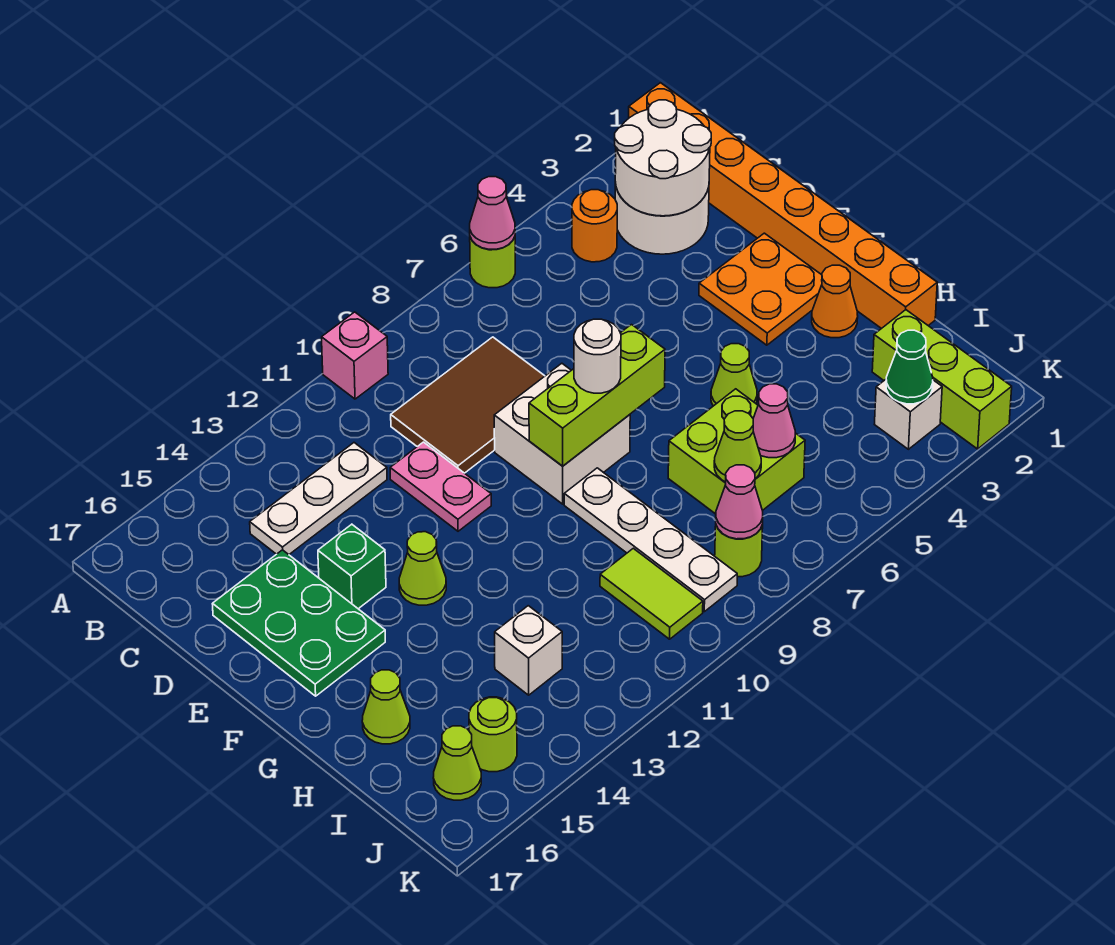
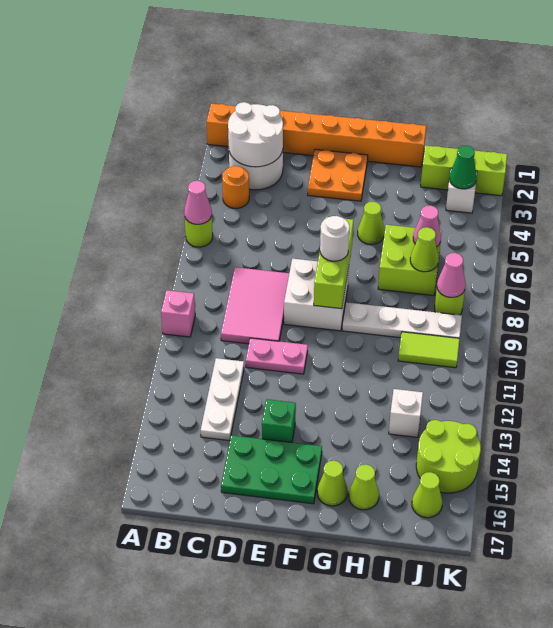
brown tile C8:D10 level 1 -> pink tile C8:D10 level 1
lime cone F13 level 1 -> lime cone G16 level 1
orange cone G2 level 1 -> none
lime round brick J15 level 1 -> lime round brick J14:K15 level 1

